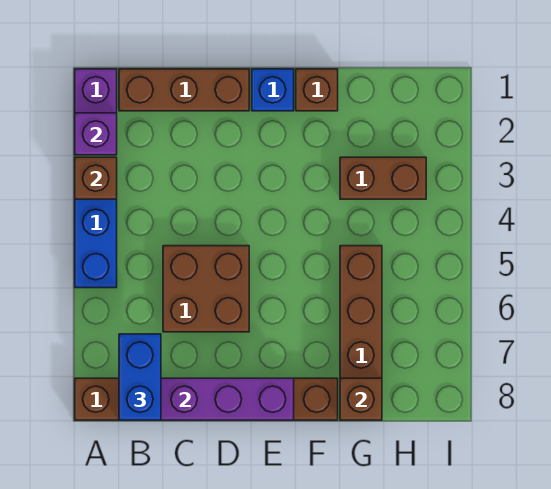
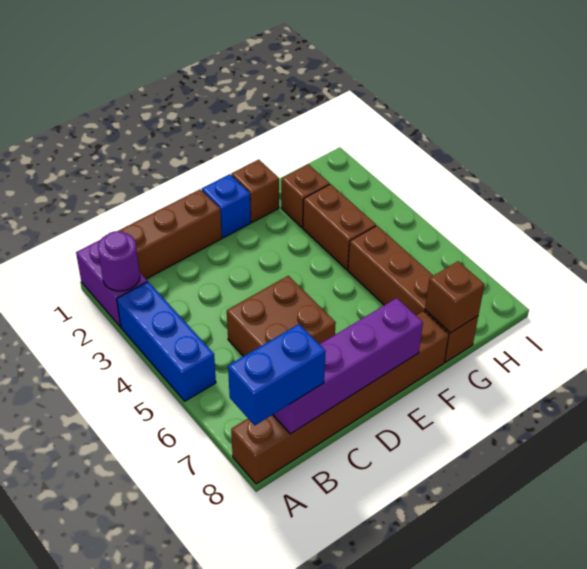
purple brick A2 level 2 -> purple round brick A2 level 2
brown brick A3 level 2 -> brown brick G2 level 1
blue brick B7:B8 level 3 -> blue brick A8:B8 level 3
brown brick G3:H3 level 1 -> brown brick G3:G4 level 1

